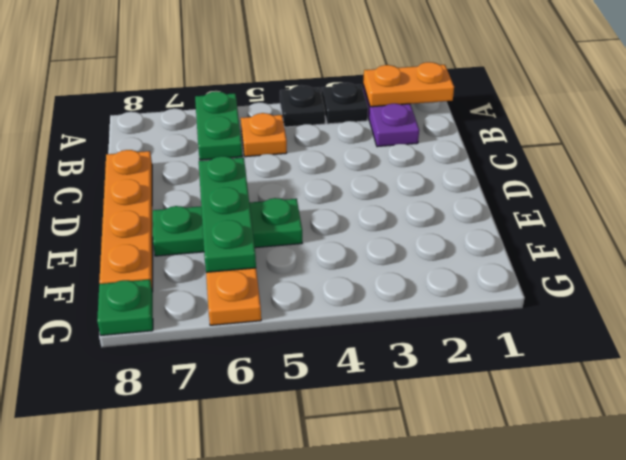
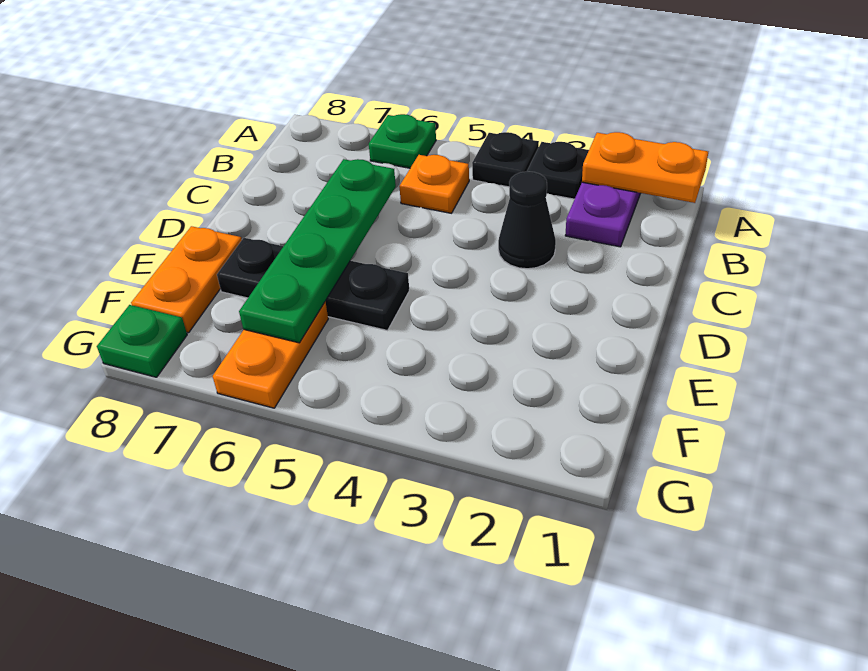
green plate A6:B6 level 1 -> green plate A6 level 1
none -> black cone C3 level 1
orange plate C8:F8 level 1 -> orange plate E8:F8 level 1
green plate D6:F6 level 2 -> green plate C6:F6 level 2
green plate E5:E7 level 1 -> black plate E5:E7 level 1

